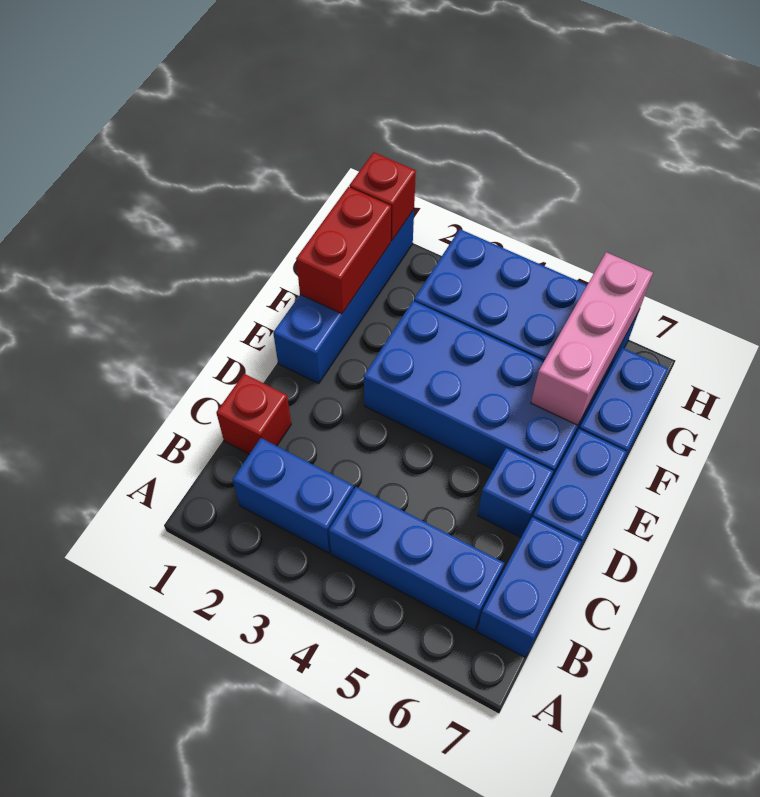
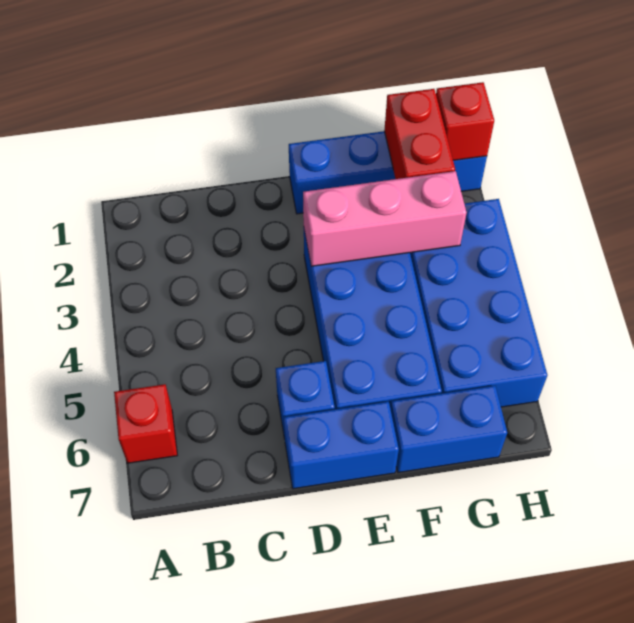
blue brick B2:B3 level 1 -> none
blue brick B4:B6 level 1 -> none
blue brick B7:C7 level 1 -> none
red brick C1 level 1 -> red brick A6 level 1
red brick F1:G1 level 2 -> red brick G1:G2 level 2
pink brick F6:H6 level 2 -> pink brick E3:G3 level 2

